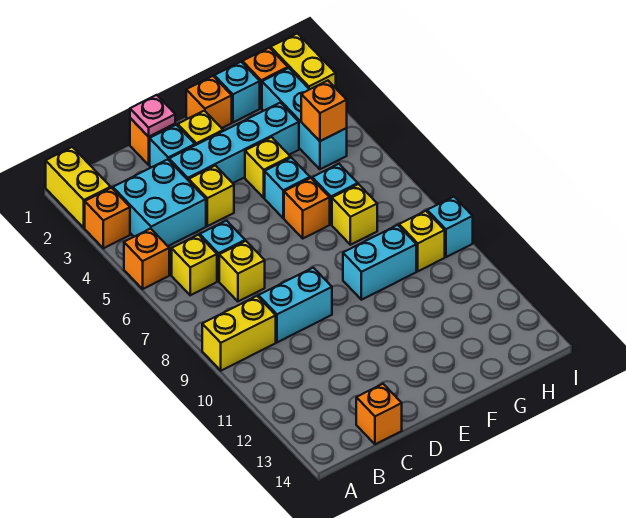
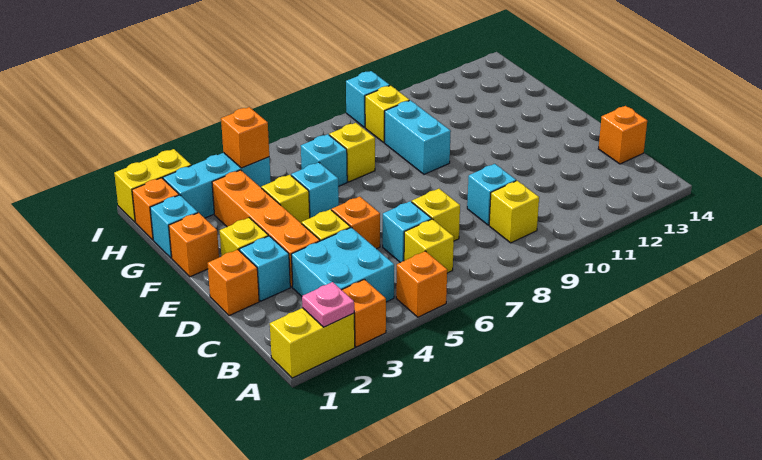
yellow brick A9:B9 level 1 -> yellow brick B9 level 1
cyan brick C9:D9 level 1 -> cyan brick C9 level 1
pink plate D1 level 2 -> pink plate A2 level 2
cyan brick D3:G3 level 1 -> orange brick D3:G3 level 1
orange brick F6 level 1 -> orange brick D5 level 1

